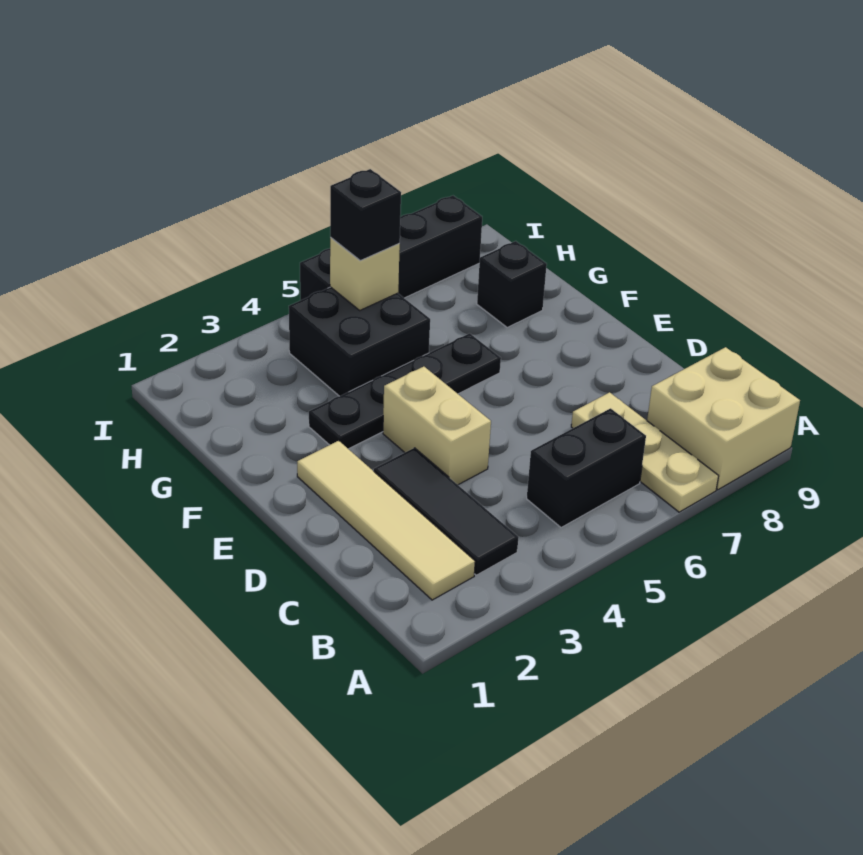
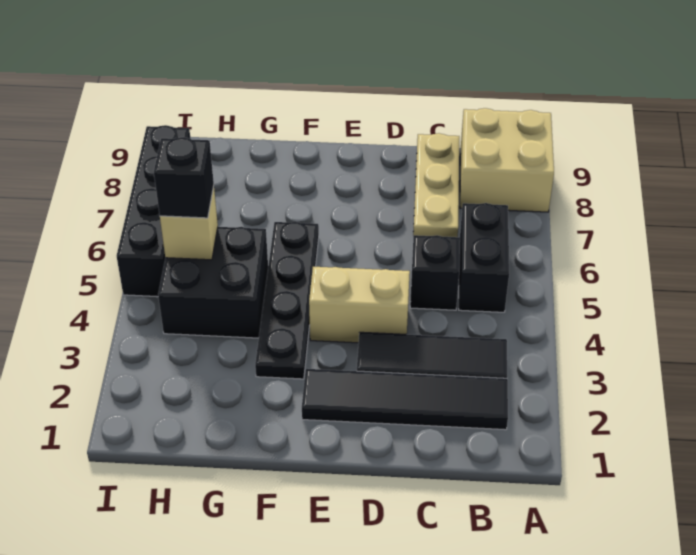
tan plate A7:C7 level 1 -> tan plate C7:C9 level 1
tan tile B2:E2 level 1 -> black tile B2:E2 level 1
black brick G8 level 1 -> black brick C5 level 1

